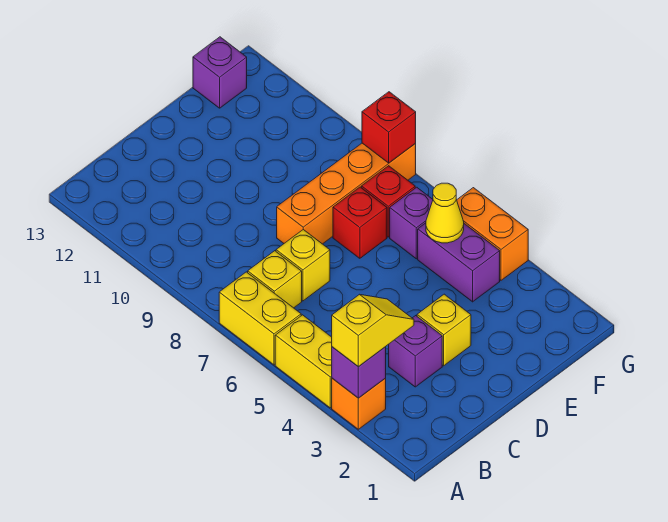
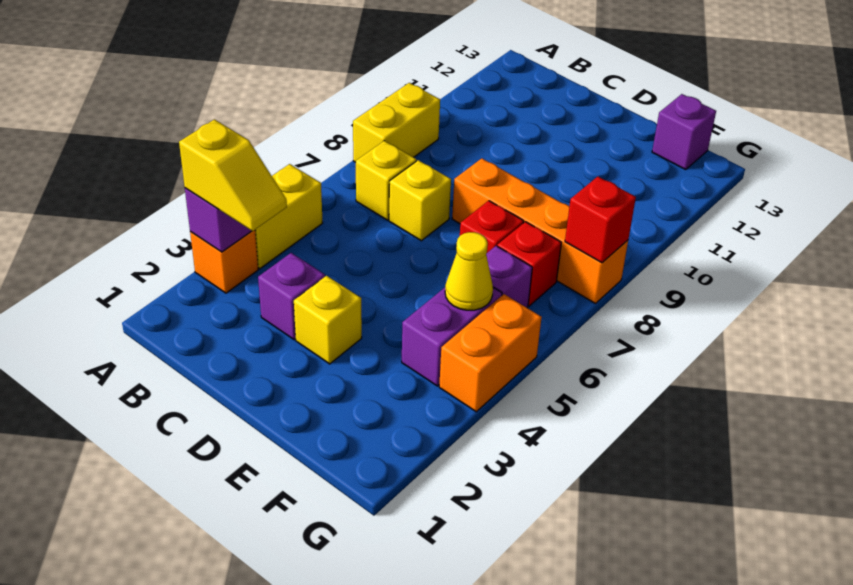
yellow brick A6:A7 level 1 -> yellow brick A8:A9 level 1

